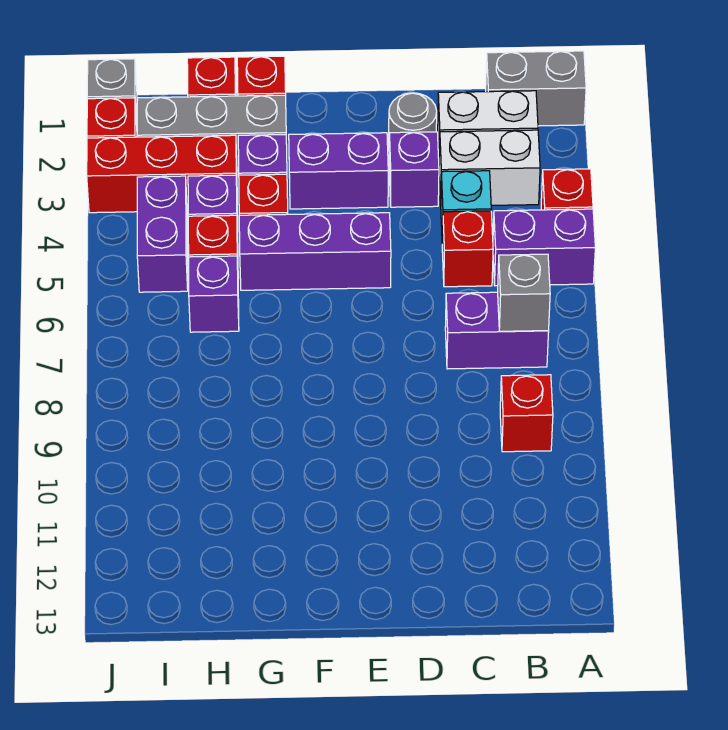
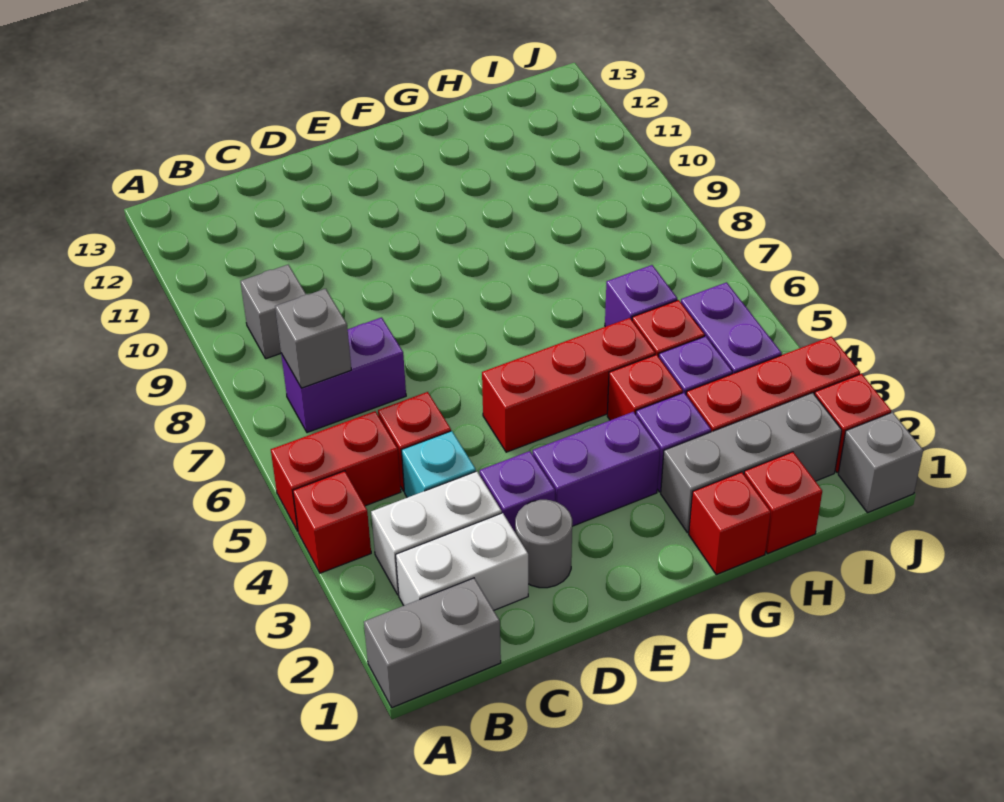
purple brick A5:B5 level 1 -> red brick A5:B5 level 1
red brick B9 level 1 -> grey brick B9 level 1
purple brick E5:G5 level 1 -> red brick E5:G5 level 1

